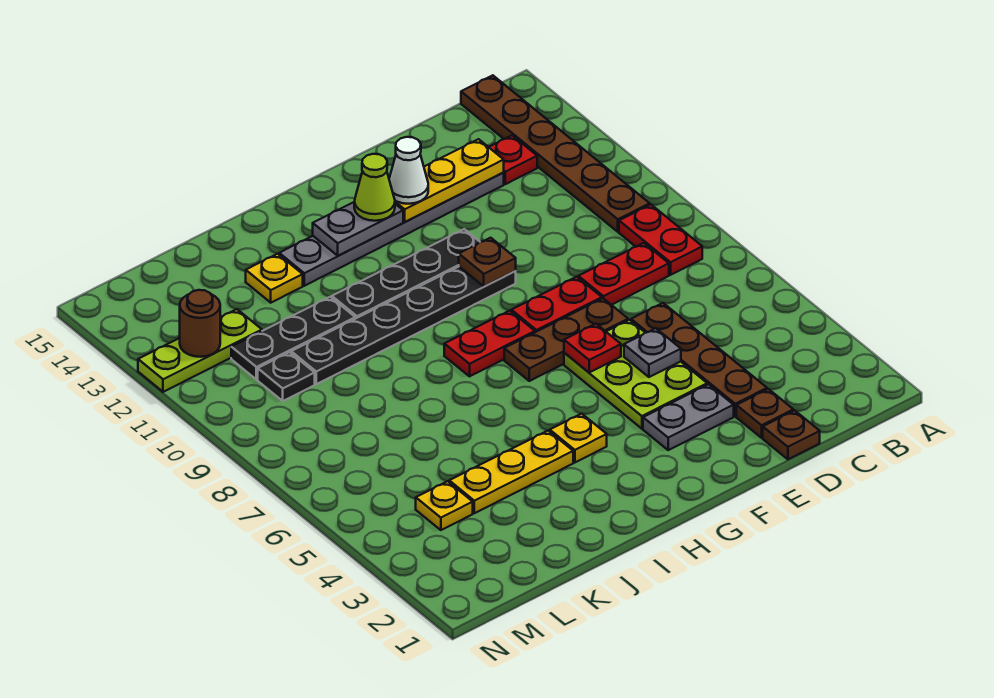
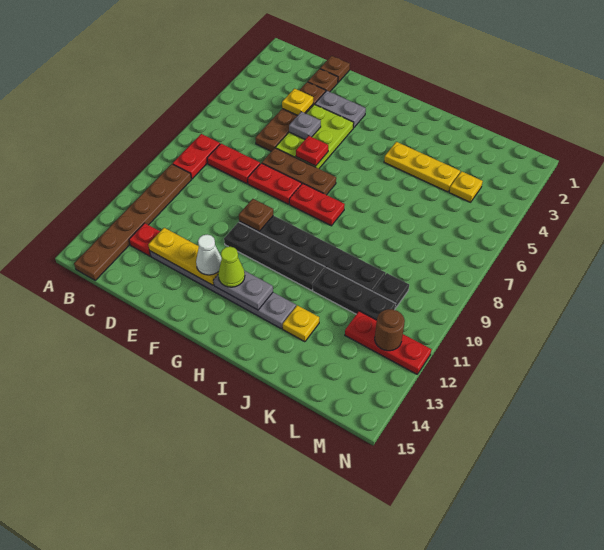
yellow plate H4 level 1 -> yellow plate D4 level 2
lime plate L12:N12 level 1 -> red plate L12:N12 level 1

